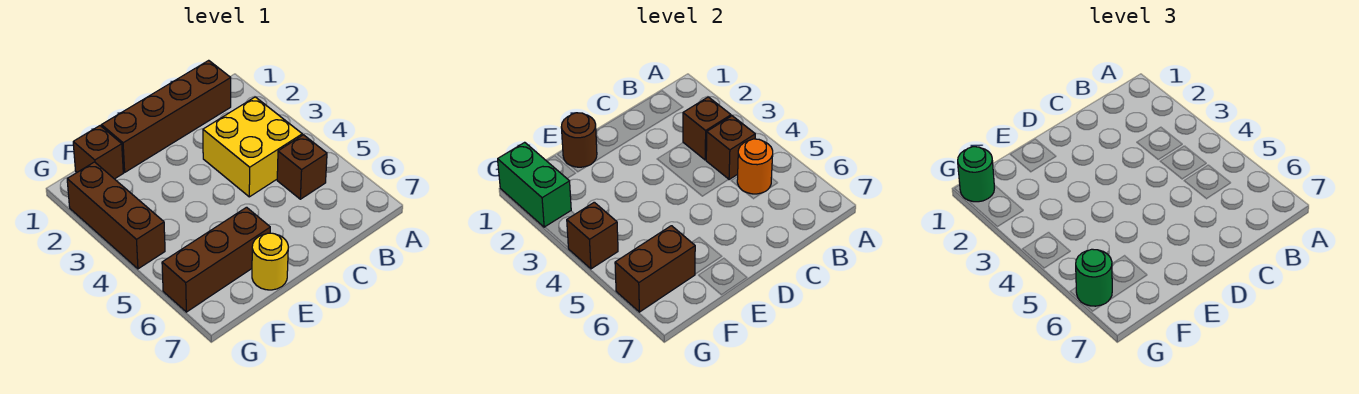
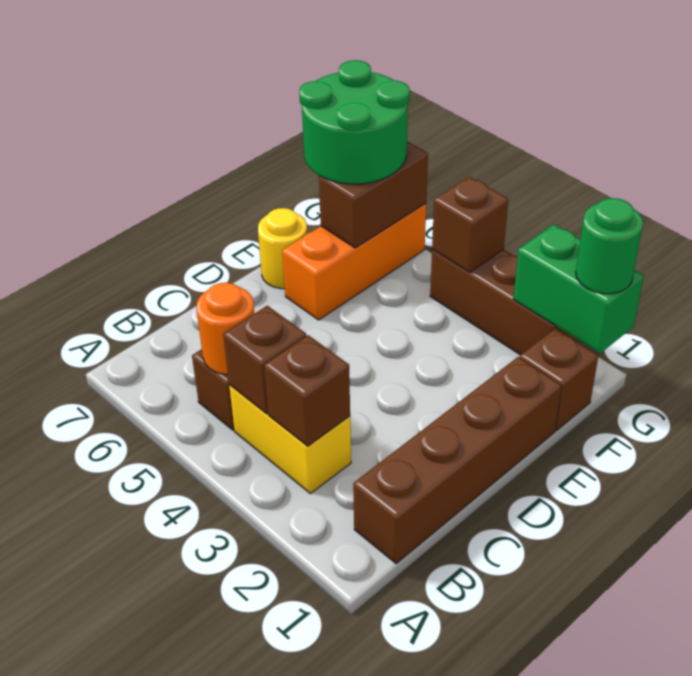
yellow brick B3:C4 level 1 -> yellow brick B3:B4 level 1
brown round brick E1 level 2 -> none
brown brick E6:G6 level 1 -> orange brick E6:G6 level 1
green round brick G6 level 3 -> green round brick F6:G7 level 3

